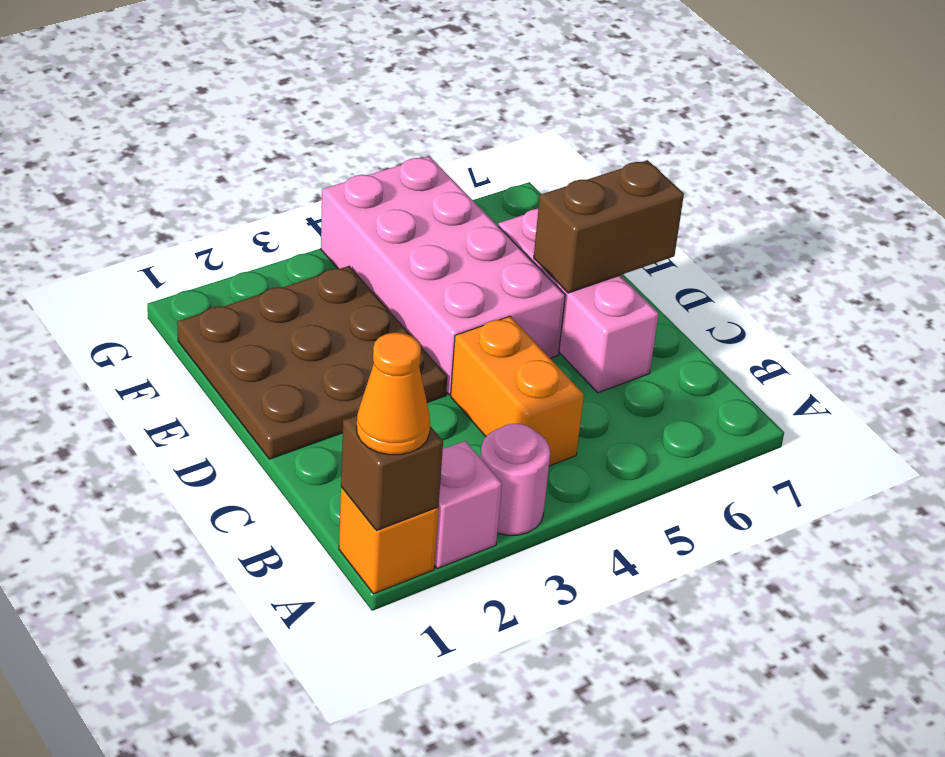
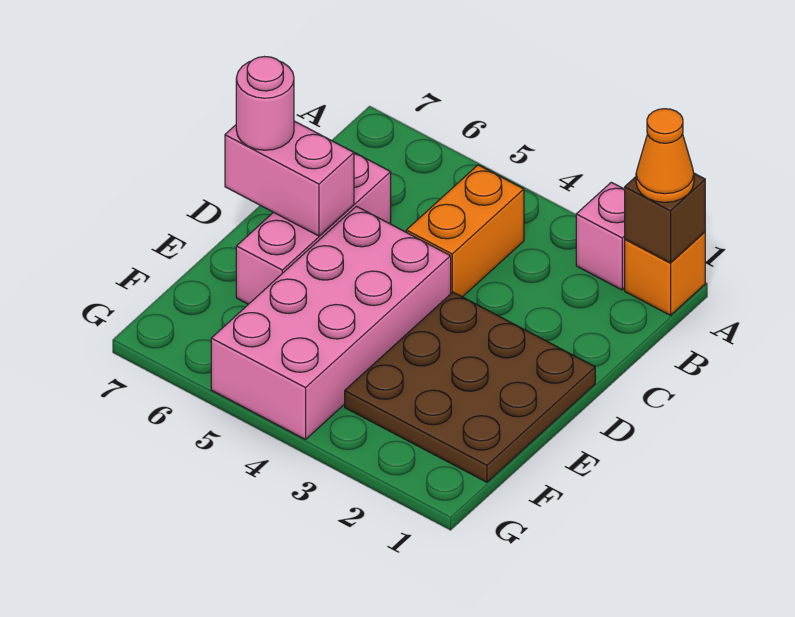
pink round brick A3 level 1 -> pink round brick D7 level 3
brown brick D6:D7 level 2 -> pink brick D6:D7 level 2

